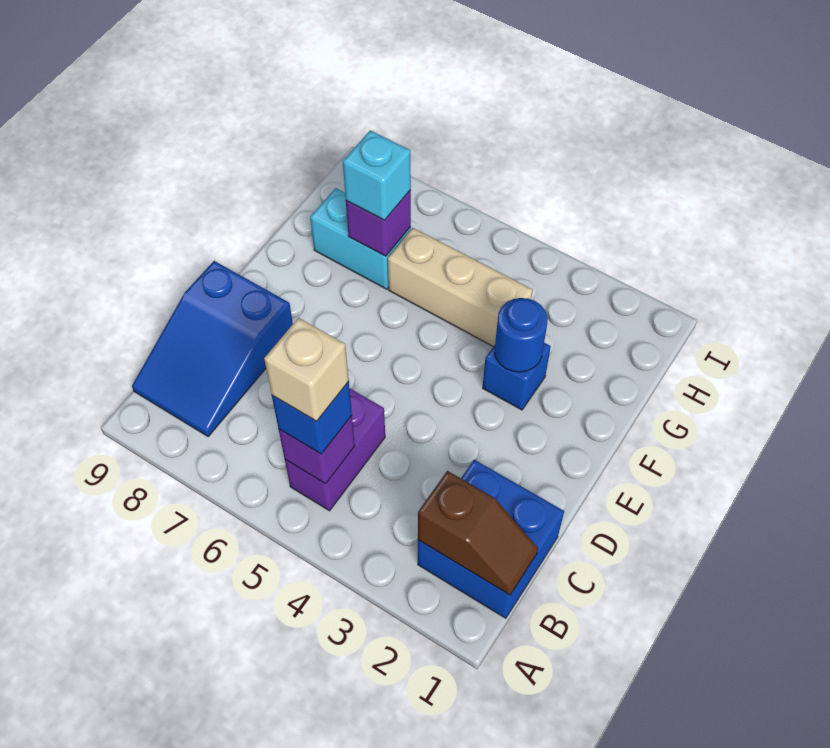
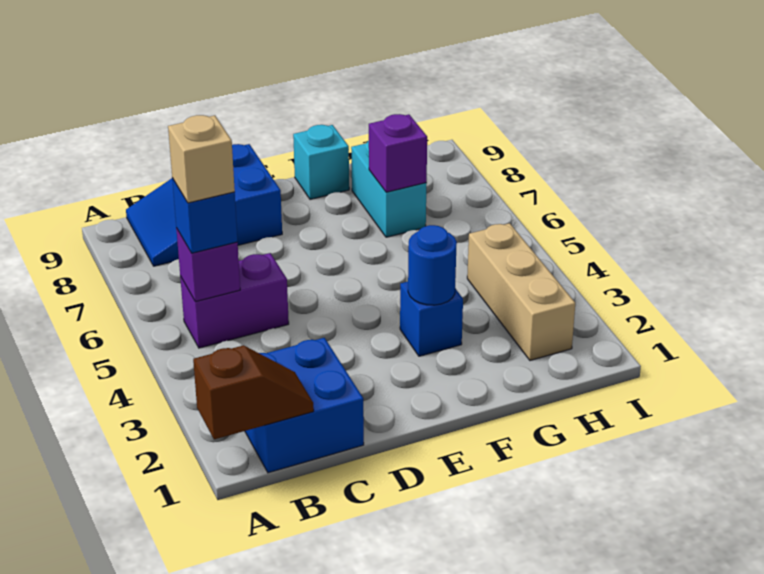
brown slope B1:B2 level 2 top 2 -> brown slope A1:B1 level 2 top A
tan brick G4:G6 level 1 -> tan brick H2:H4 level 1
cyan brick G7 level 3 -> cyan brick F9 level 1

